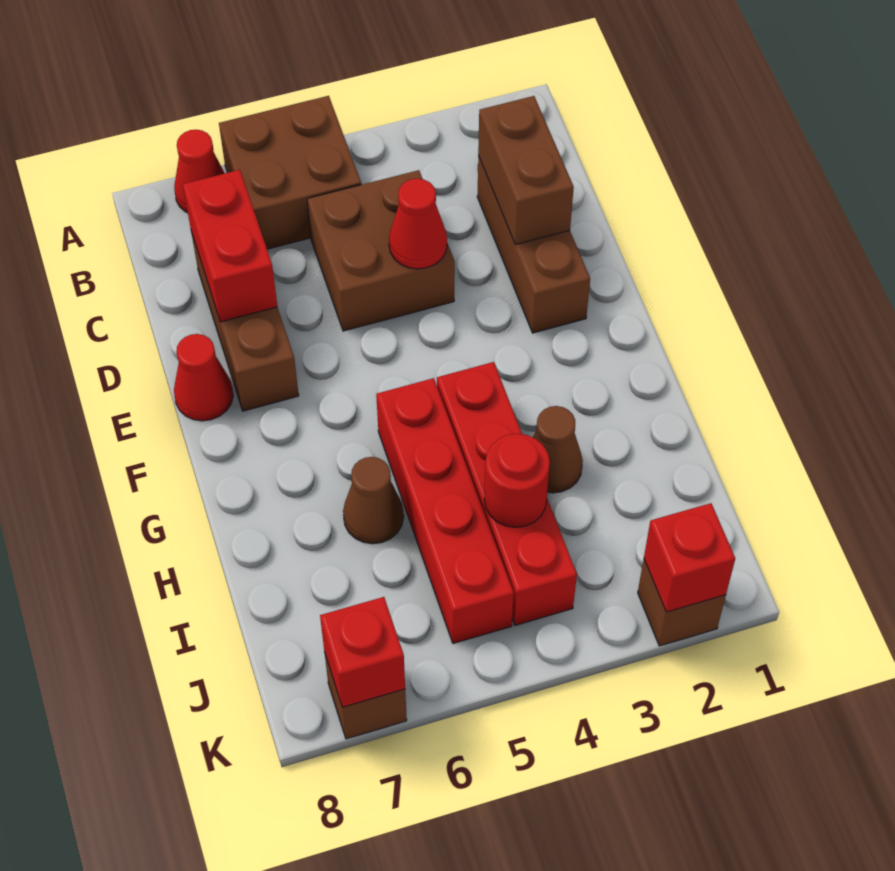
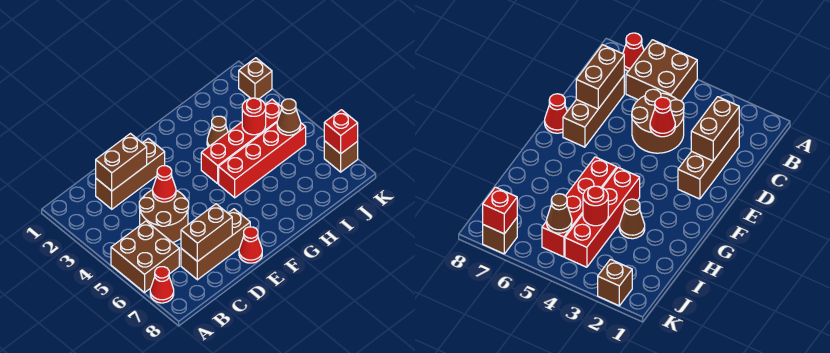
brown brick C4:D5 level 1 -> brown round brick C4:D5 level 1
red brick C7:D7 level 2 -> brown brick C7:D7 level 2
brown cone H6 level 1 -> brown cone J5 level 2
red brick K2 level 2 -> none

